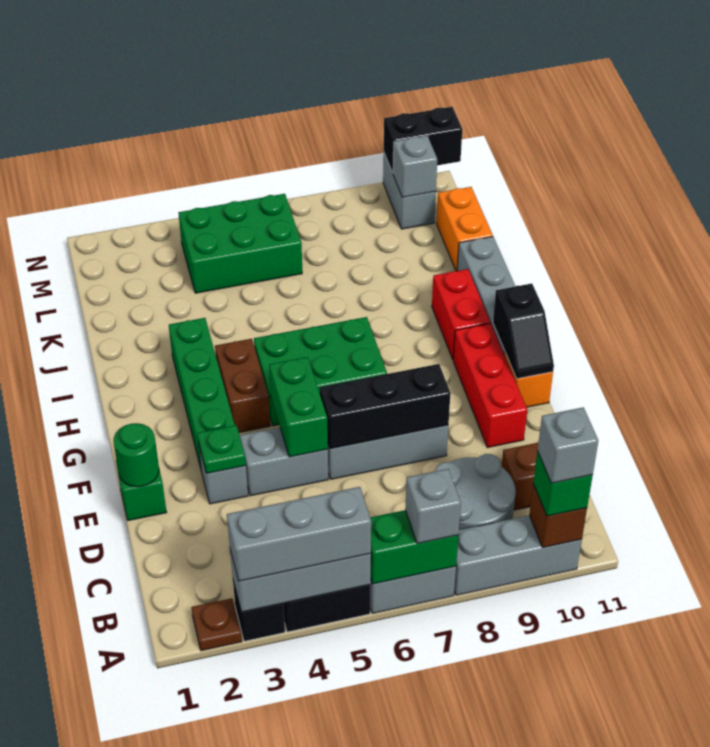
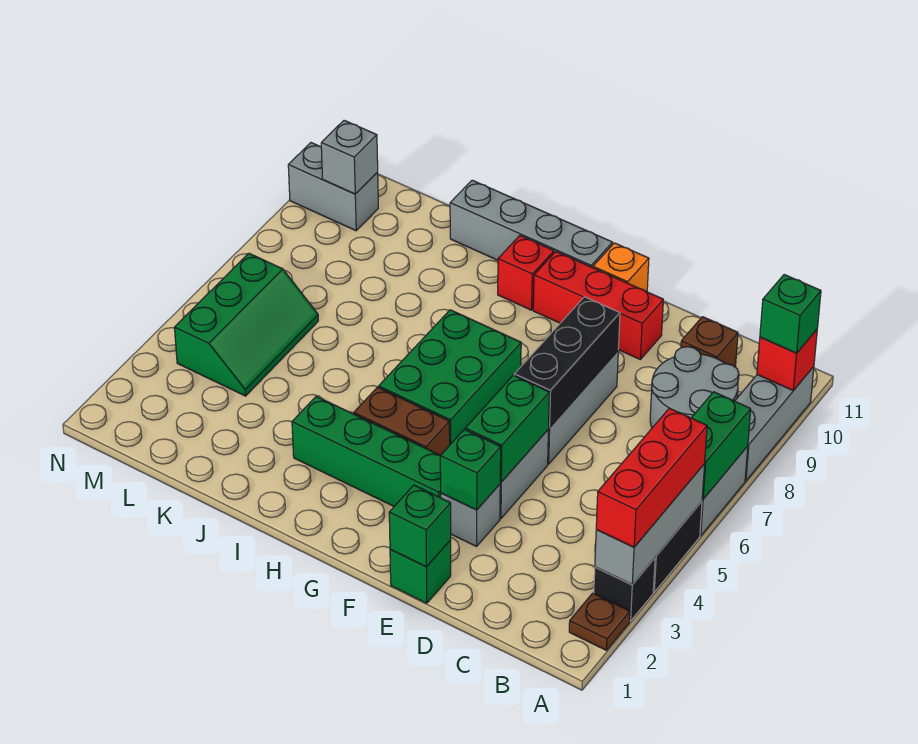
grey brick A3:A5 level 3 -> red brick A3:A5 level 3
grey brick A7 level 3 -> none
brown brick A10 level 2 -> red brick A10 level 2
grey brick A10 level 4 -> none
green round brick E1 level 2 -> green brick E1 level 2
green plate E3 level 2 -> green brick E3 level 2
green brick E5:F5 level 2 -> green brick E4:E5 level 2
black slope F11:G11 level 2 top G -> none
red brick H10:I10 level 1 -> red brick H10 level 1
orange brick K11:L11 level 1 -> none
green brick L4:M6 level 1 -> green slope L4:M6 level 1 top M
black brick N10:N11 level 2 -> none

